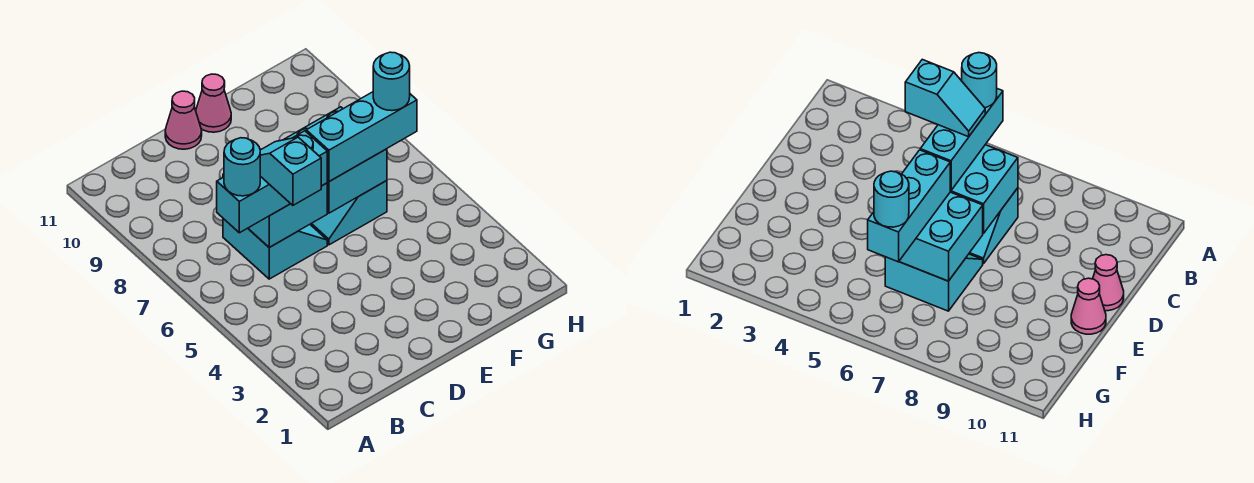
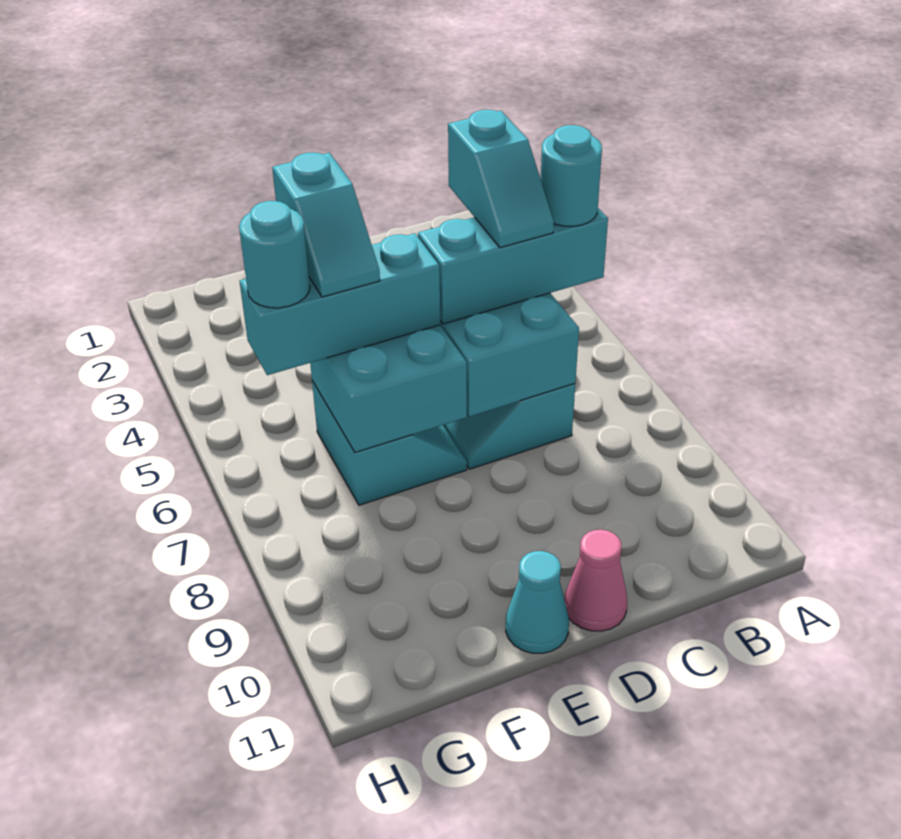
pink cone E11 level 1 -> cyan cone E11 level 1
none -> cyan slope F5:F6 level 4 top 5

